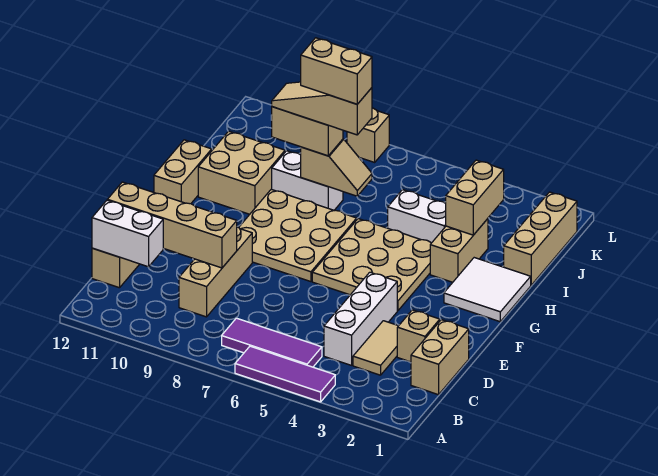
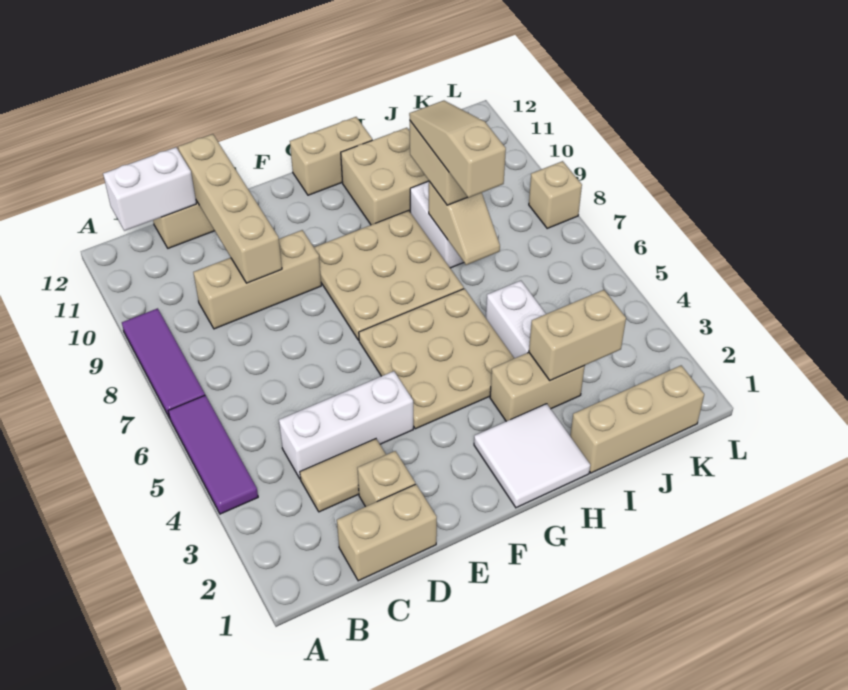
purple tile B5:B7 level 1 -> purple tile A7:A9 level 1
white brick C11:C12 level 2 -> white brick B12:C12 level 2
tan brick I7:I8 level 5 -> none

